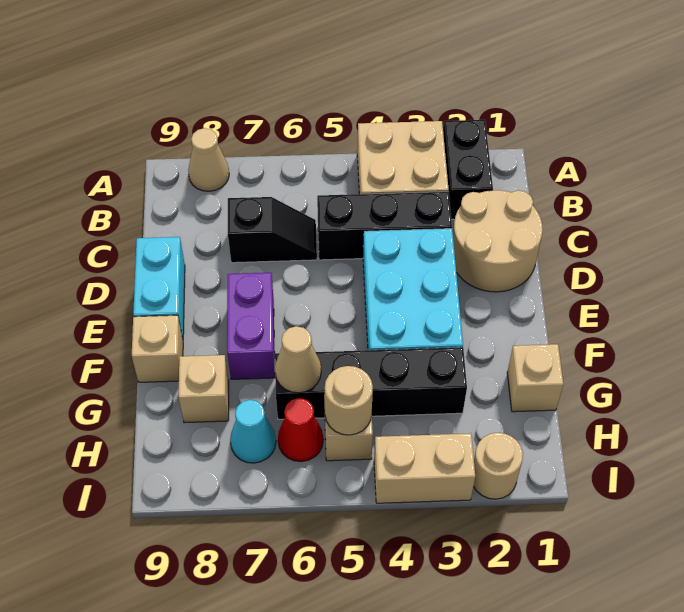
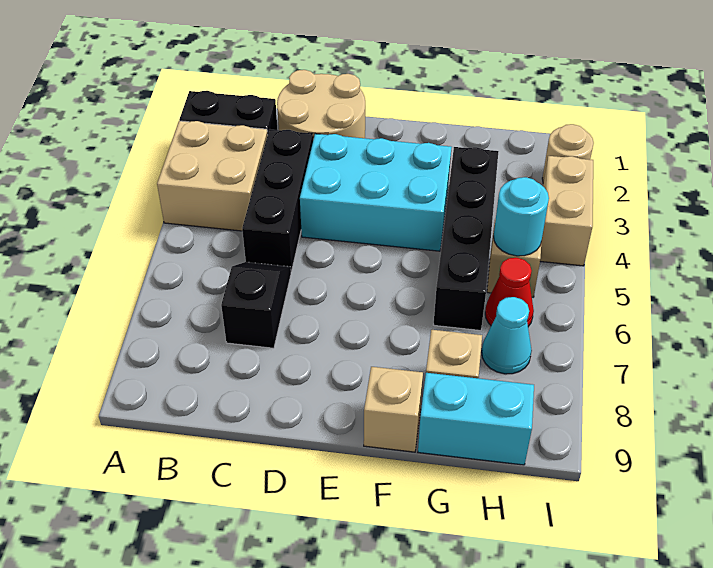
tan cone A8 level 1 -> none
cyan brick D9:E9 level 1 -> cyan brick G9:H9 level 1
purple brick E7:F7 level 1 -> none
tan brick G1 level 1 -> none
tan cone G6 level 2 -> none
tan round brick H5 level 2 -> cyan round brick H5 level 2

